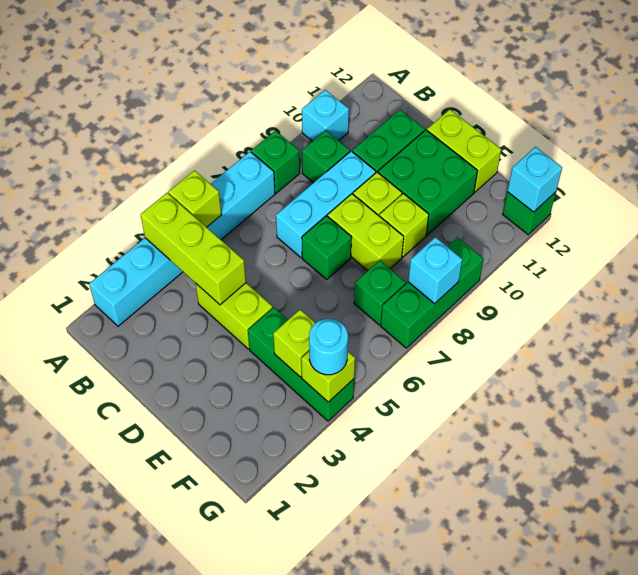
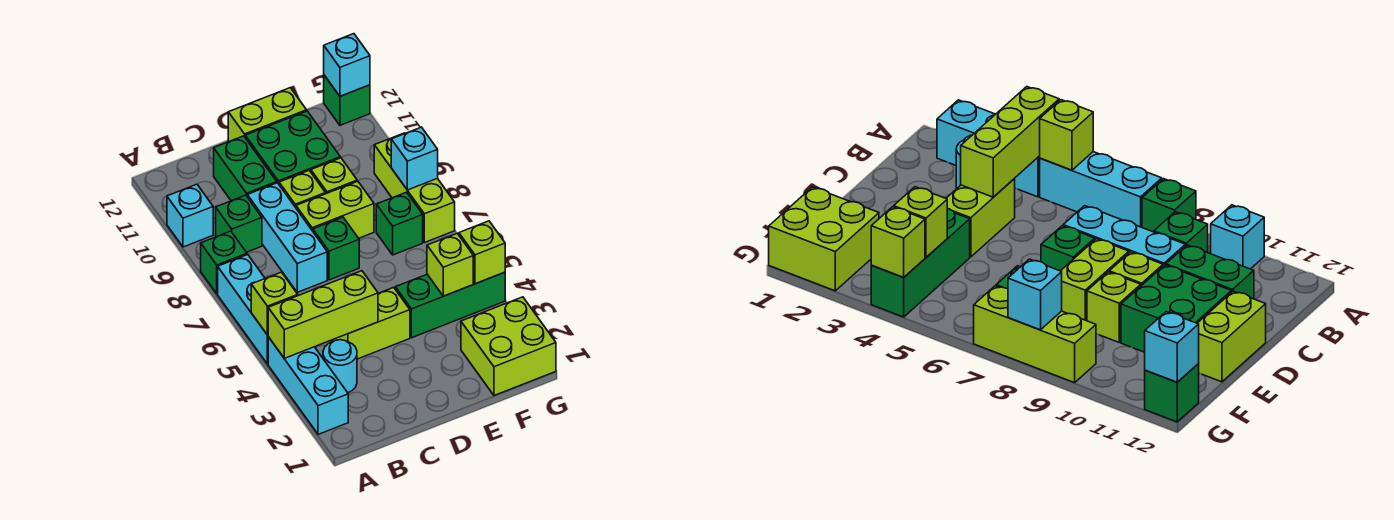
none -> lime brick F1:G2 level 1
cyan round brick G4 level 3 -> cyan round brick B3 level 1
green brick G7:G9 level 1 -> lime brick G7:G9 level 1

